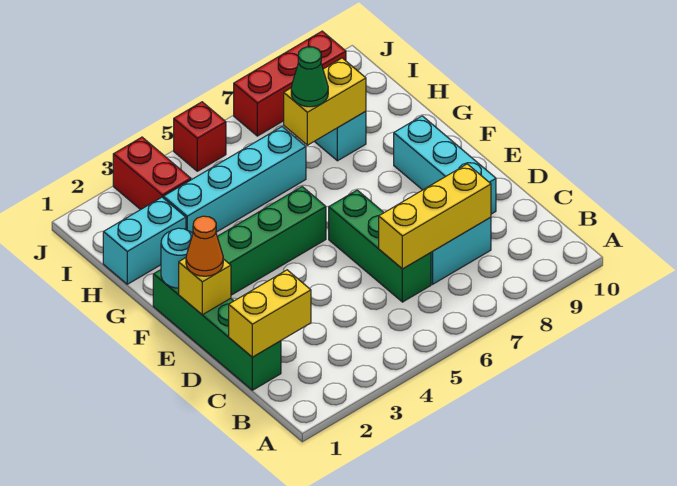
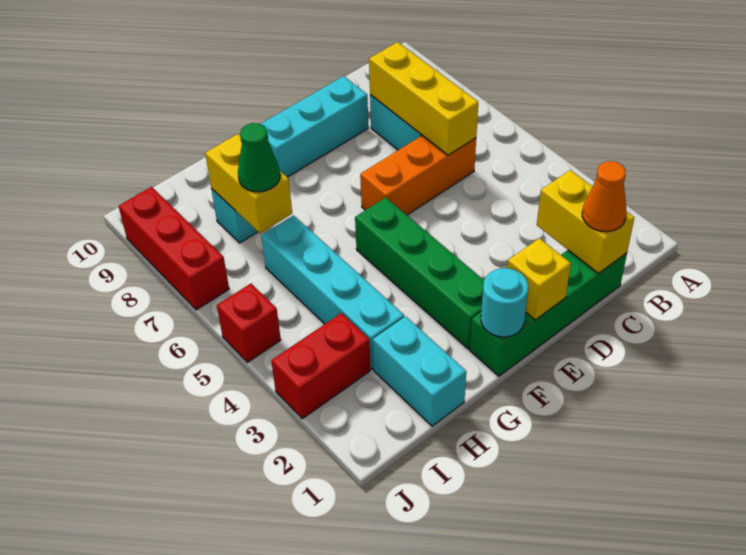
green brick C6:E6 level 1 -> orange brick C6:E6 level 1
orange cone E1 level 3 -> orange cone C1 level 3

